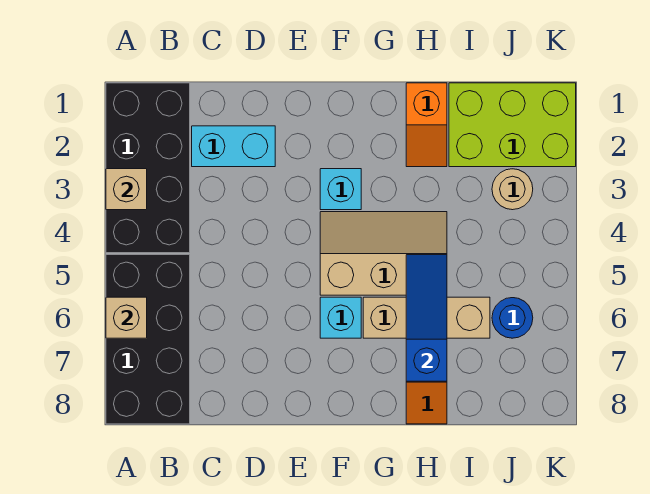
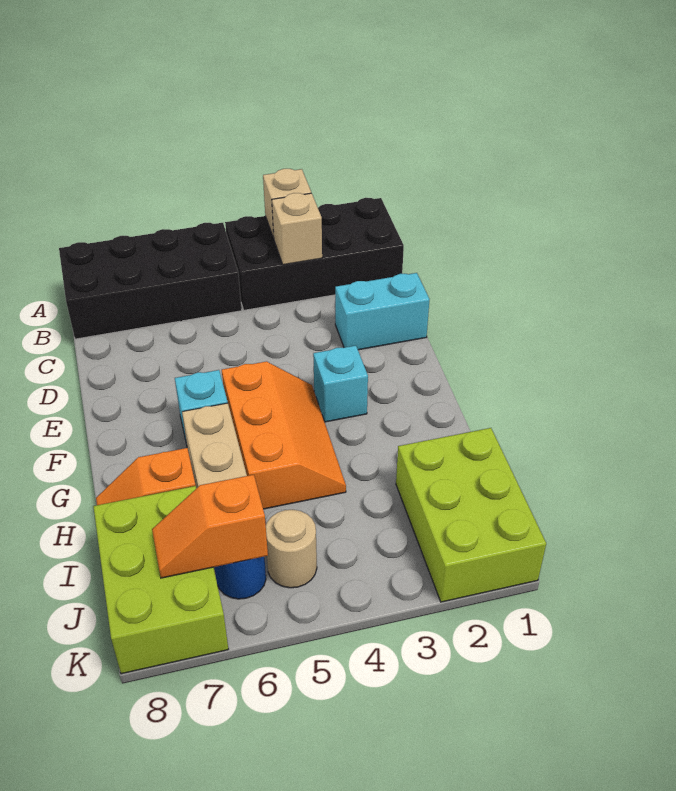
tan brick A6 level 2 -> tan brick B3 level 2
cyan brick C2:D2 level 1 -> cyan brick D1:D2 level 1
tan slope F4:H5 level 1 top 5 -> orange slope F4:H5 level 1 top 5
orange slope H1:H2 level 1 top 1 -> orange slope J6:J7 level 2 top 6
blue slope H5:H7 level 2 top 7 -> none
none -> lime brick I7:K8 level 1
tan round brick J3 level 1 -> tan round brick J5 level 1

